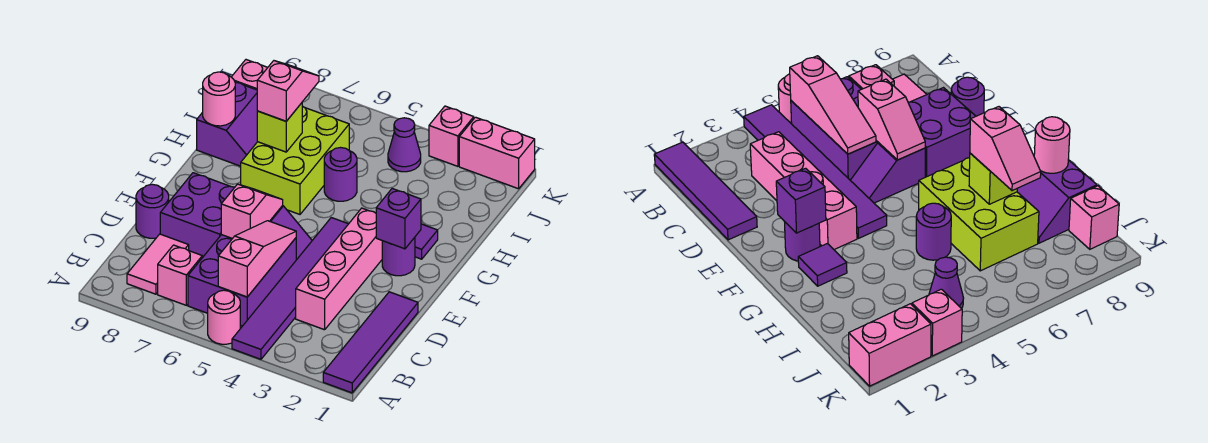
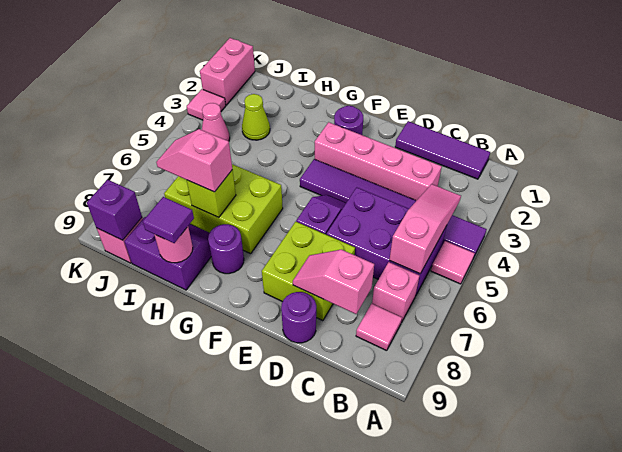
purple tile A1:D1 level 1 -> purple tile B1:D1 level 1
pink round brick A5 level 1 -> pink tile A5 level 1
pink slope B5:D5 level 2 top B -> pink slope B4:B6 level 2 top 6
pink tile B8:C8 level 1 -> pink tile B8 level 1
pink slope D6:E6 level 2 top D -> pink slope C8:D8 level 2 top C
purple brick D7:E8 level 1 -> lime brick D7:E8 level 1
purple brick F2 level 2 -> purple brick J9 level 2
purple tile G2 level 1 -> purple tile H9 level 3
purple round brick H5 level 1 -> purple round brick G8 level 1
none -> lime cone I3 level 1
purple cone J4 level 1 -> pink cone J4 level 1
pink brick K3 level 1 -> pink tile K3 level 1

